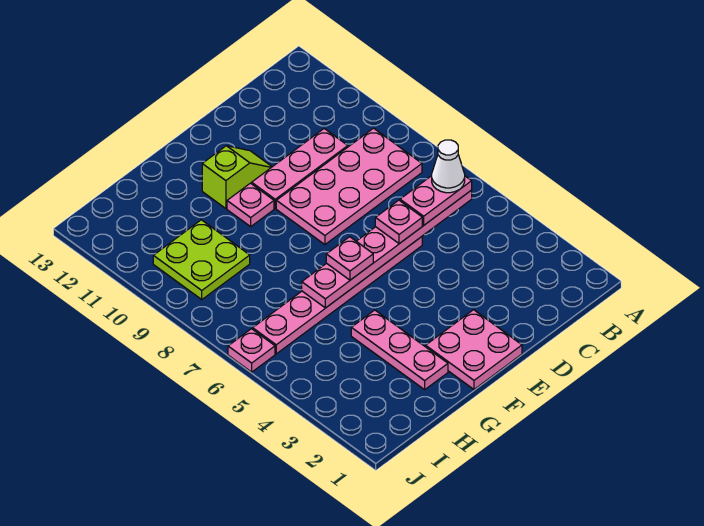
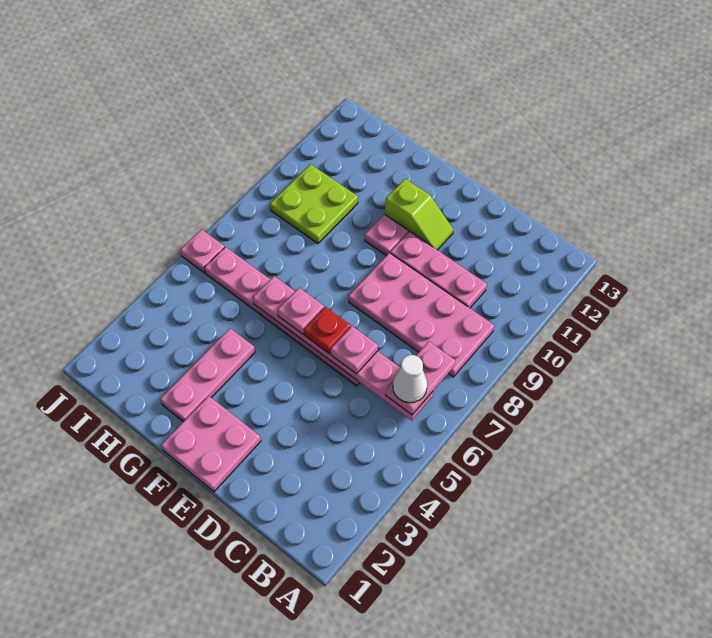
pink plate B6:C6 level 3 -> pink plate B6:B7 level 3
none -> red plate E6 level 3

